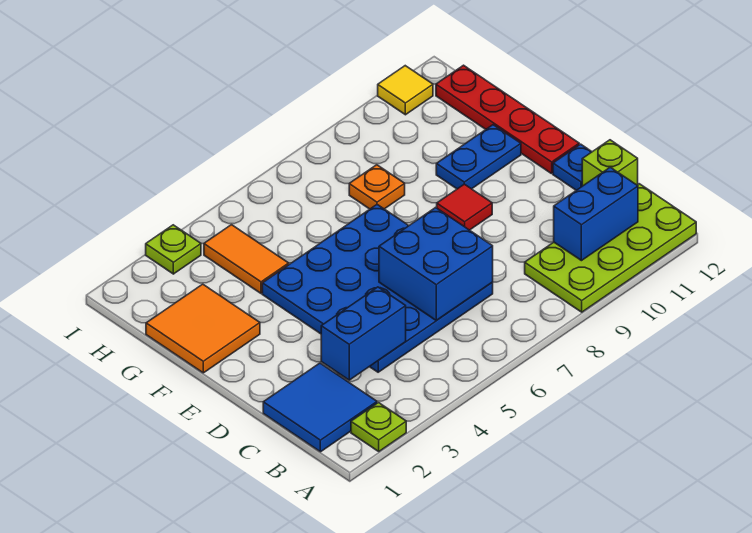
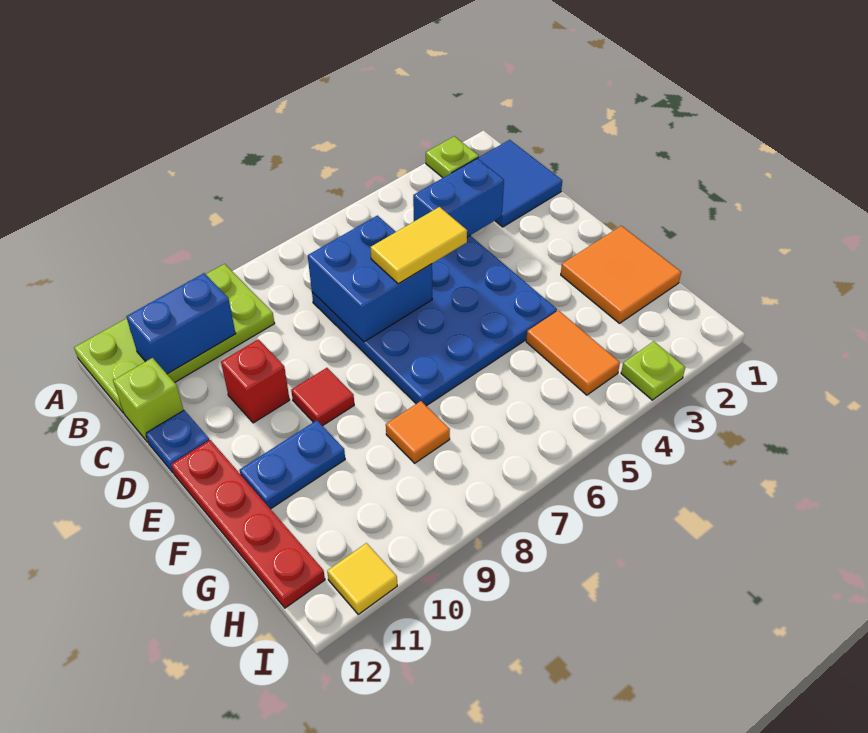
none -> yellow tile D5:D6 level 3
none -> red brick D10 level 1
orange plate G8 level 1 -> orange tile G8 level 1

